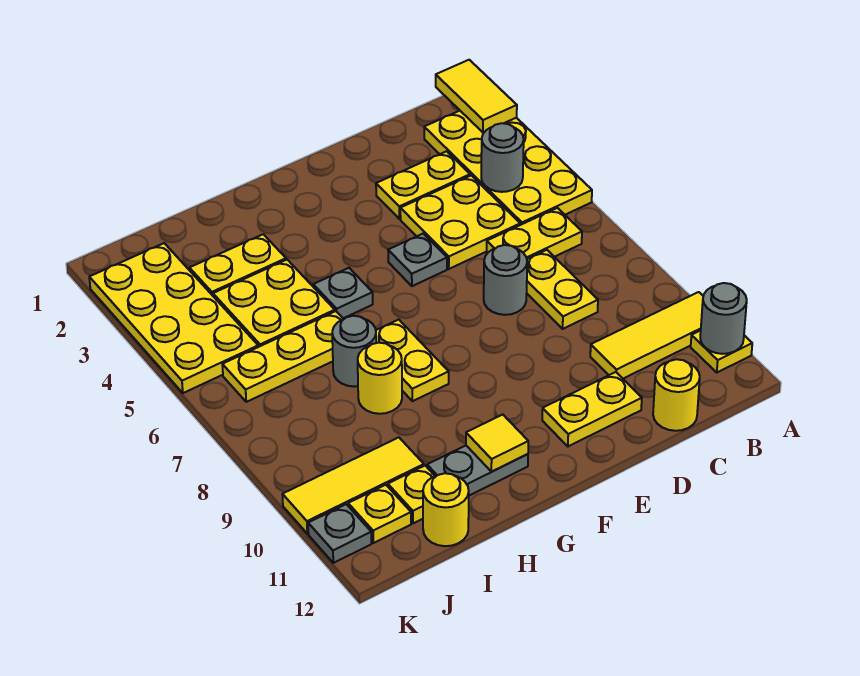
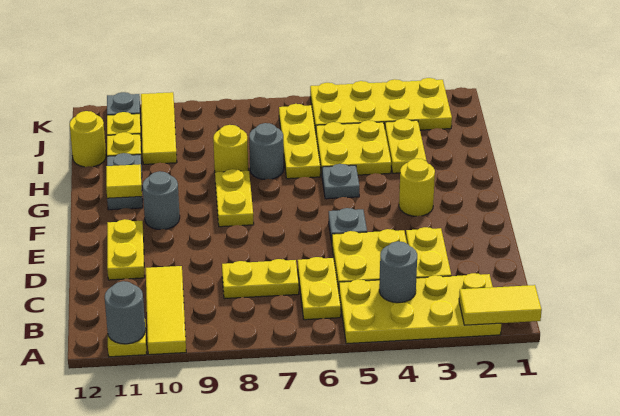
yellow round brick C12 level 1 -> yellow round brick F3 level 1
grey round brick D7 level 1 -> grey round brick F10 level 1
yellow plate G7:G8 level 1 -> yellow plate F8:G8 level 1

